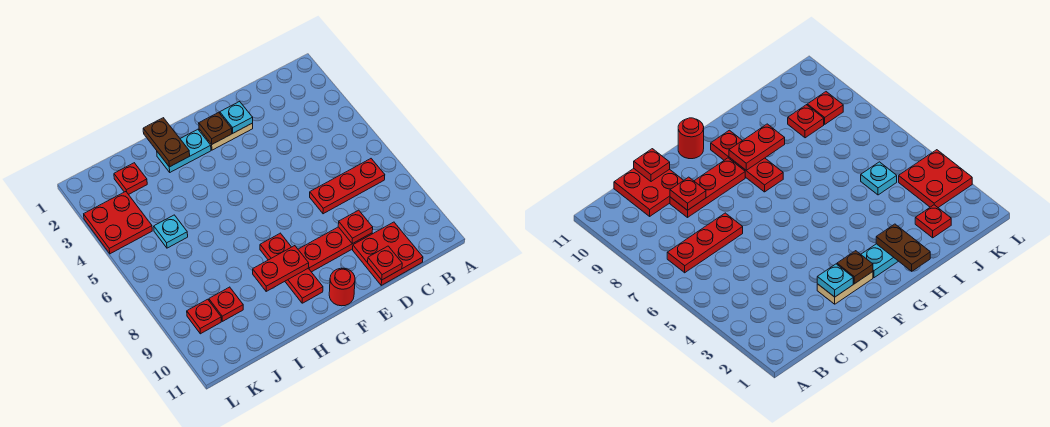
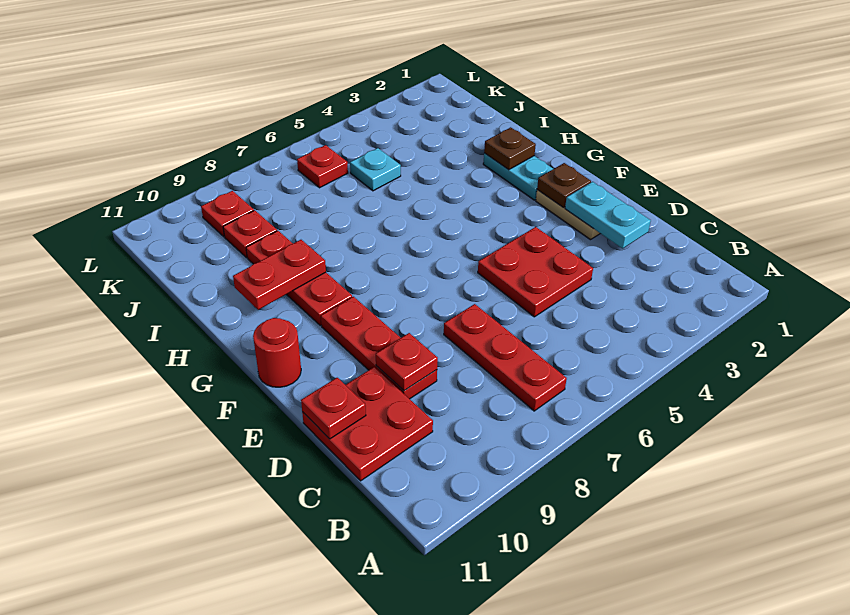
cyan plate E2 level 2 -> cyan plate D2:E2 level 2
red plate G8:G10 level 1 -> red plate G9:I9 level 1
red plate G9:H9 level 2 -> red plate H9:H10 level 2
brown plate H1:H2 level 2 -> brown plate H2 level 2
red plate J2 level 1 -> red plate K6 level 1
red plate K3:L4 level 1 -> red plate D4:E5 level 1

